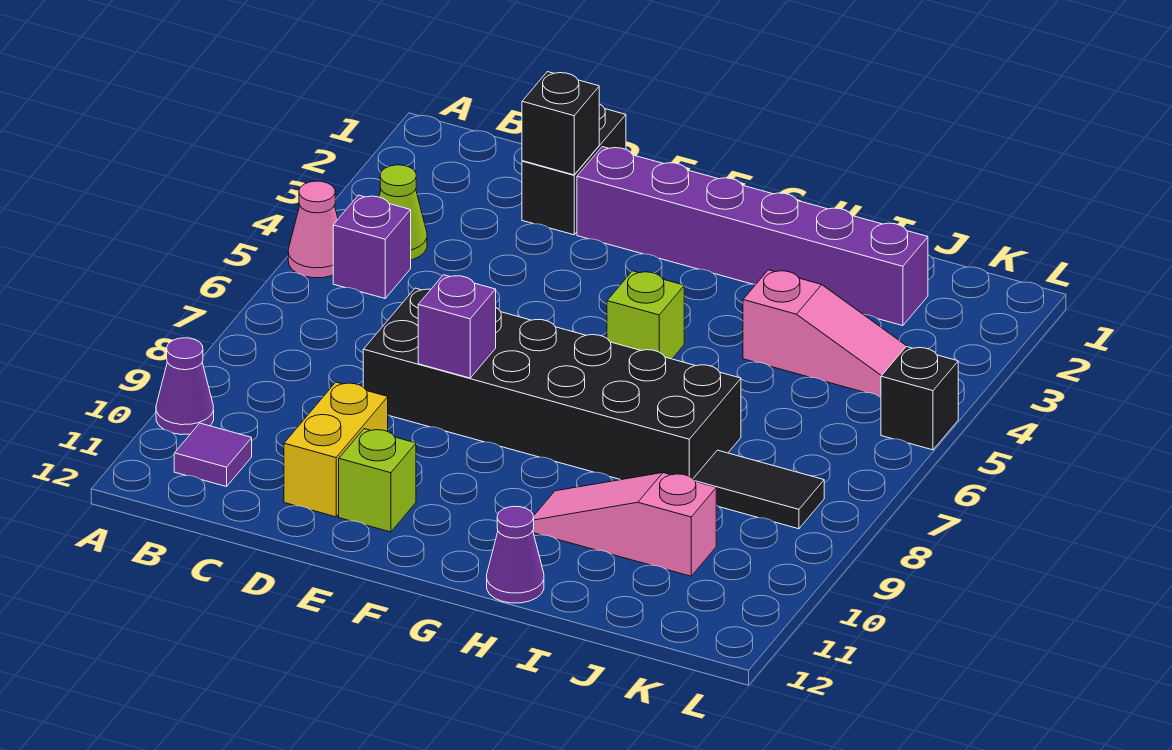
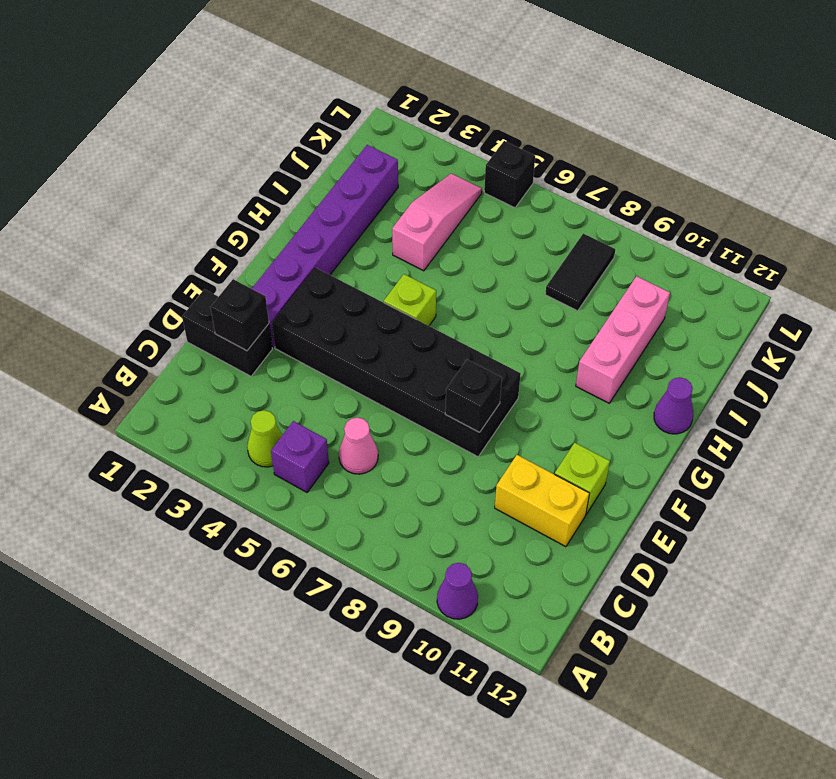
pink cone A5 level 1 -> pink cone C6 level 1
purple tile B11 level 1 -> none
black brick D7:I8 level 1 -> black brick E3:F8 level 1
purple brick E8 level 2 -> black brick E8 level 2
pink slope H10:J10 level 1 top J -> pink brick H10:J10 level 1

